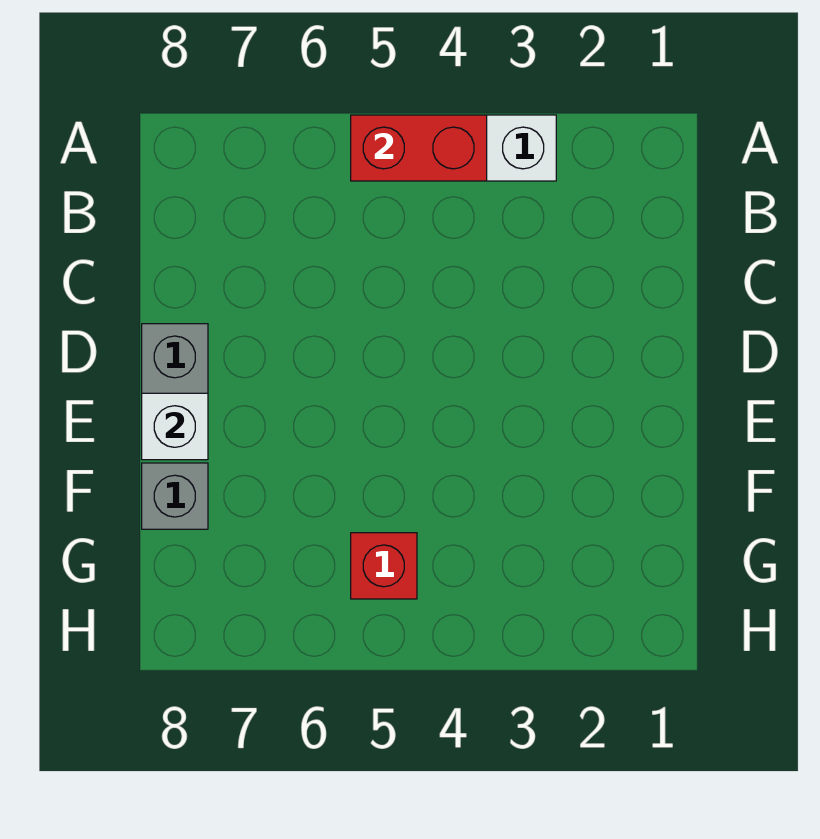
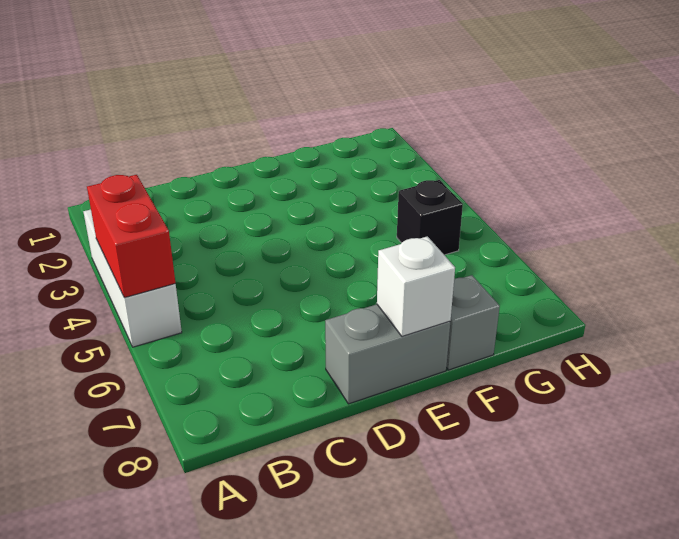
red brick G5 level 1 -> black brick G5 level 1

